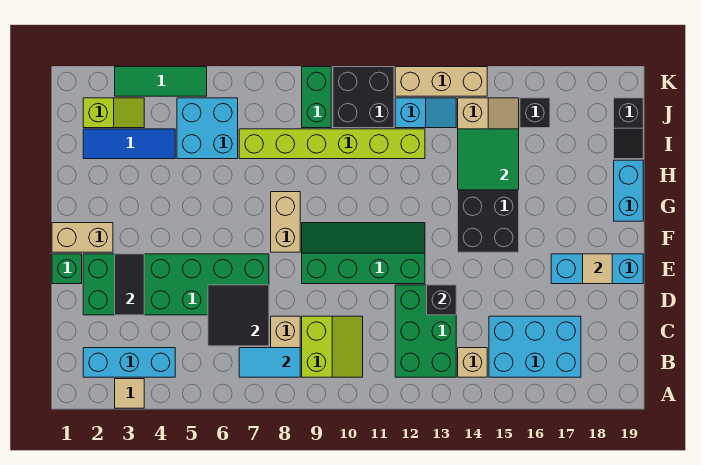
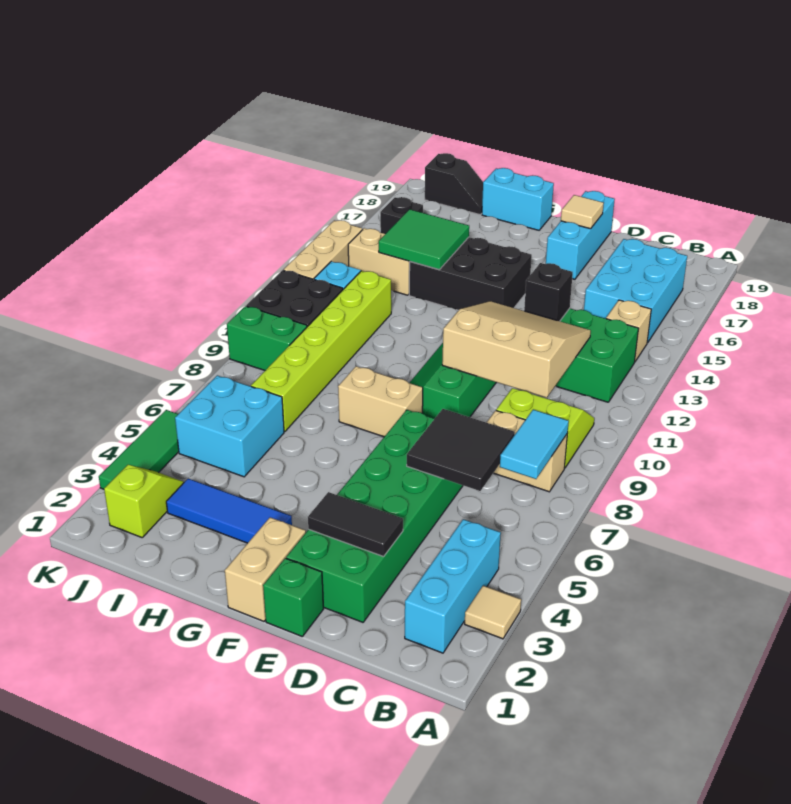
none -> tan slope C10:E12 level 2 top 10
blue tile I2:I4 level 1 -> blue tile G3:I3 level 1

